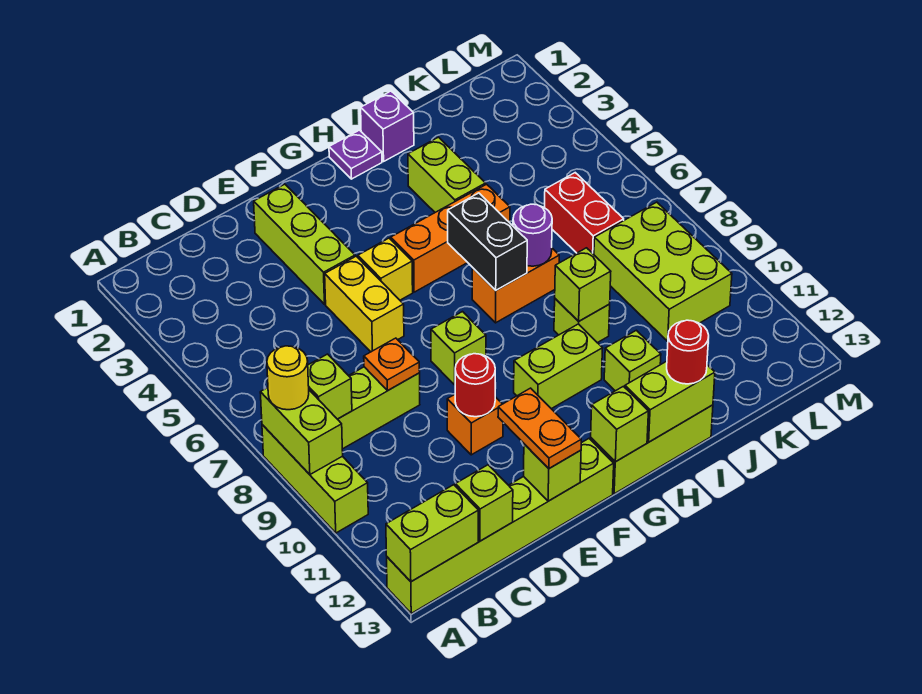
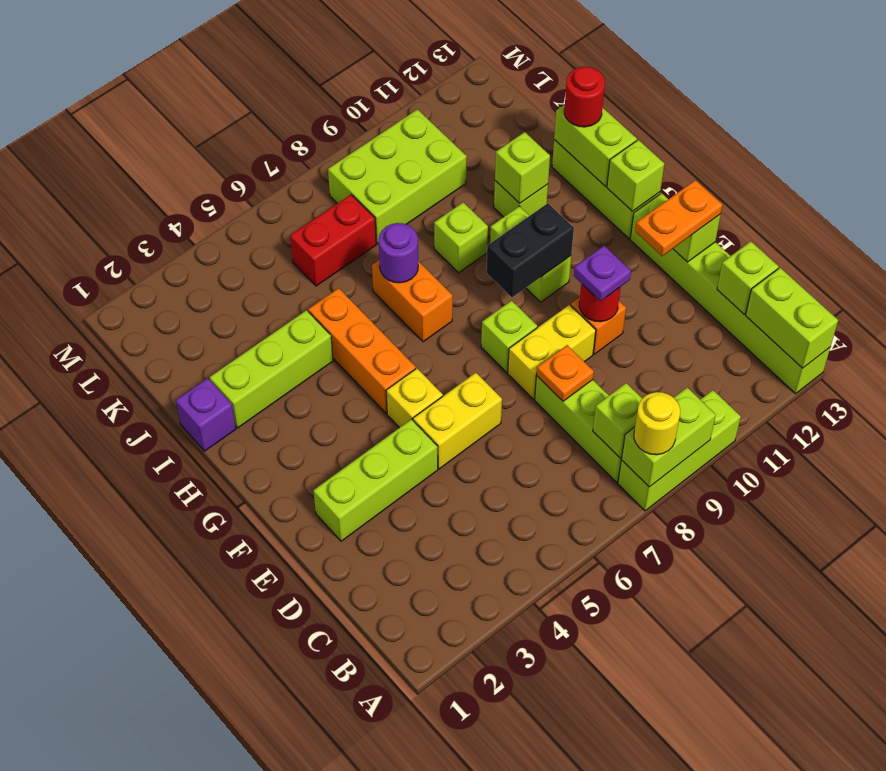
none -> yellow brick E8:E9 level 1
purple plate H1 level 1 -> purple plate E10 level 3
black brick H6:H7 level 2 -> black brick G9:G10 level 2
lime brick I3:I4 level 1 -> lime brick I2:I4 level 1
lime brick I9 level 2 -> lime brick I11 level 2

